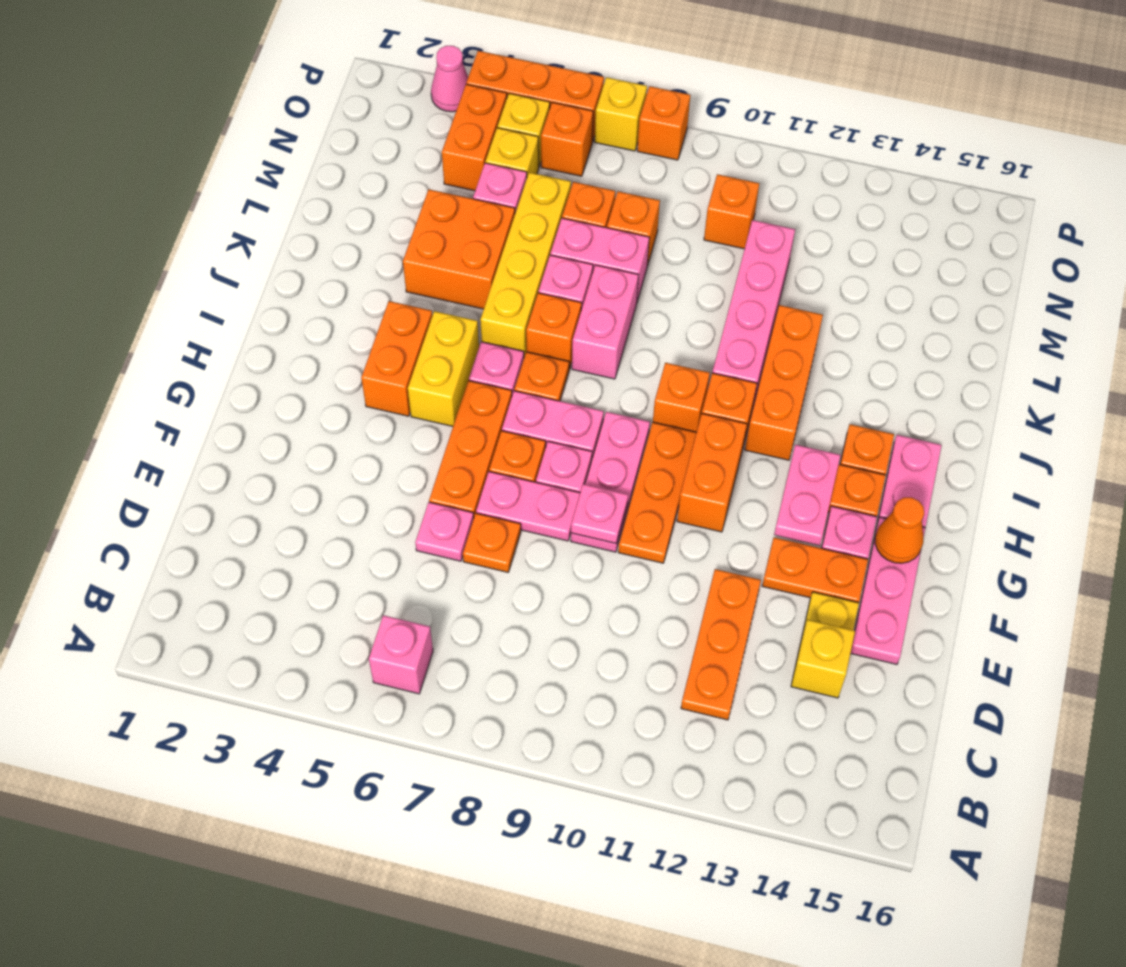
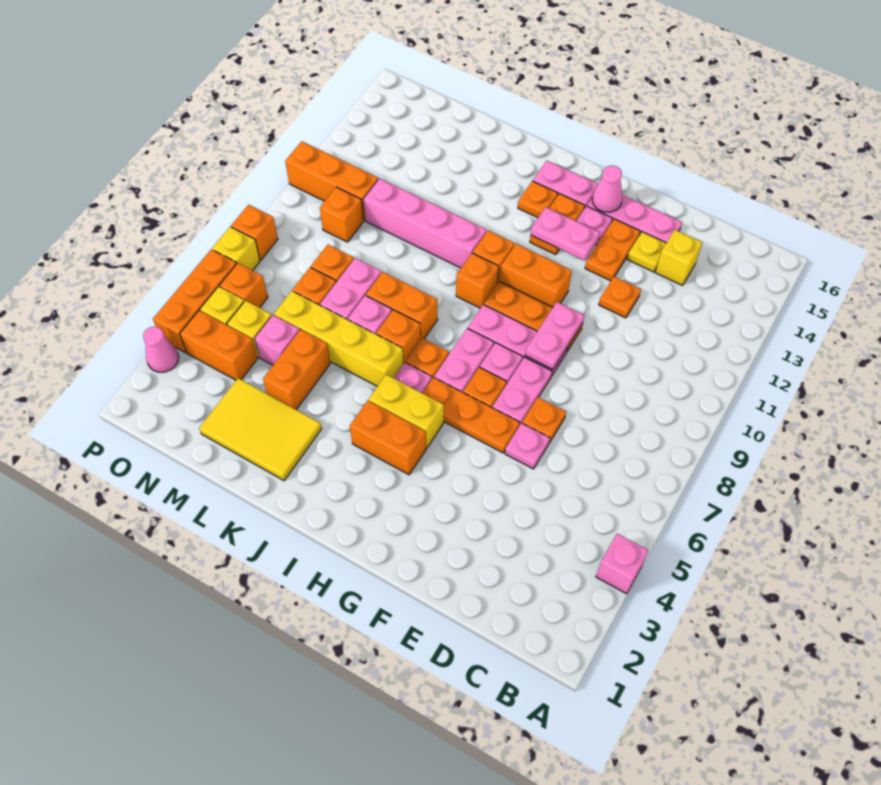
pink brick B6 level 1 -> pink brick A4 level 1
orange plate C12:E12 level 1 -> orange plate E12 level 1
pink plate F9 level 2 -> pink plate F9:F10 level 2
orange cone G15 level 2 -> pink cone G15 level 2
orange brick I12:K12 level 1 -> orange brick N11:P11 level 1
pink brick J8:K8 level 1 -> orange brick J8:K8 level 1
none -> yellow tile K2:M3 level 1
orange brick K4:L5 level 1 -> orange brick L4:L5 level 1

